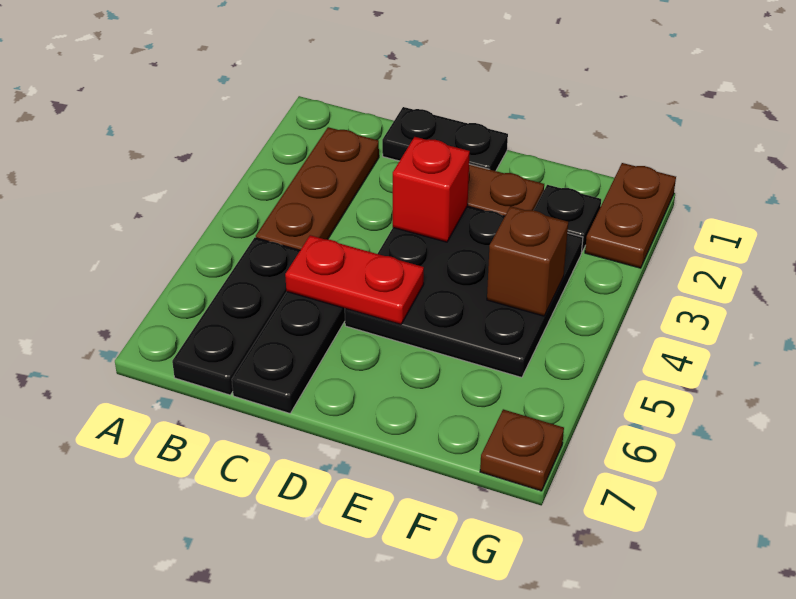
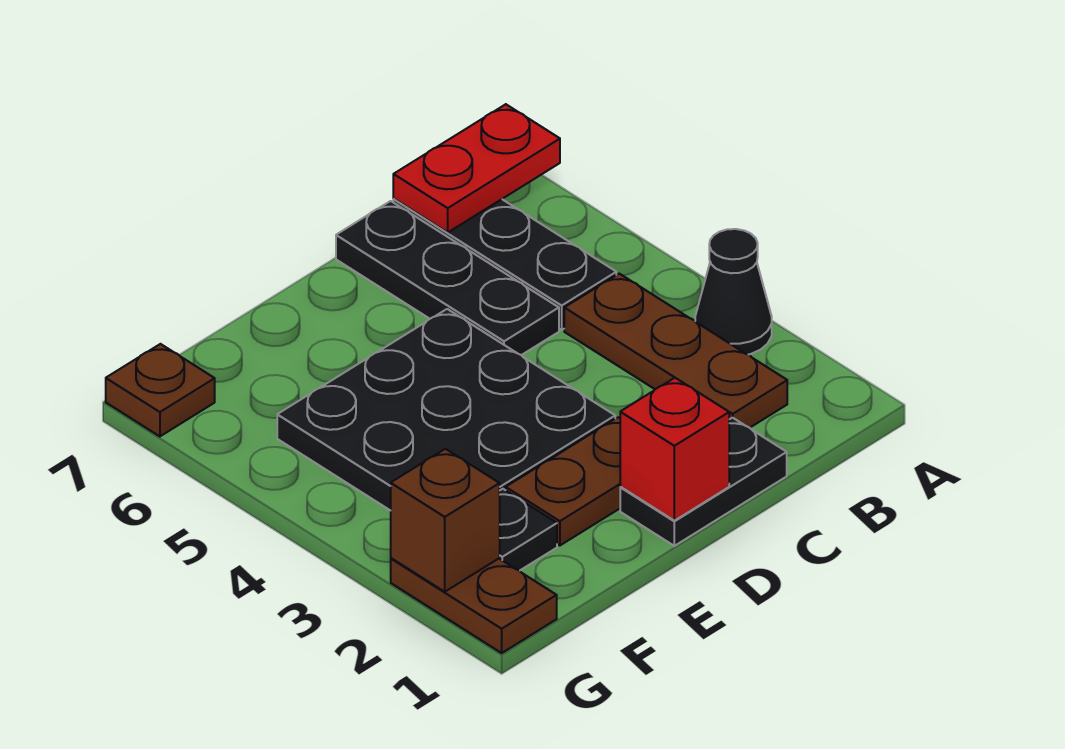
none -> black cone A3 level 1
red plate C5:D5 level 2 -> red plate A7:B7 level 2
red brick D3 level 2 -> red brick D1 level 2
brown brick F4 level 2 -> brown brick G2 level 2

